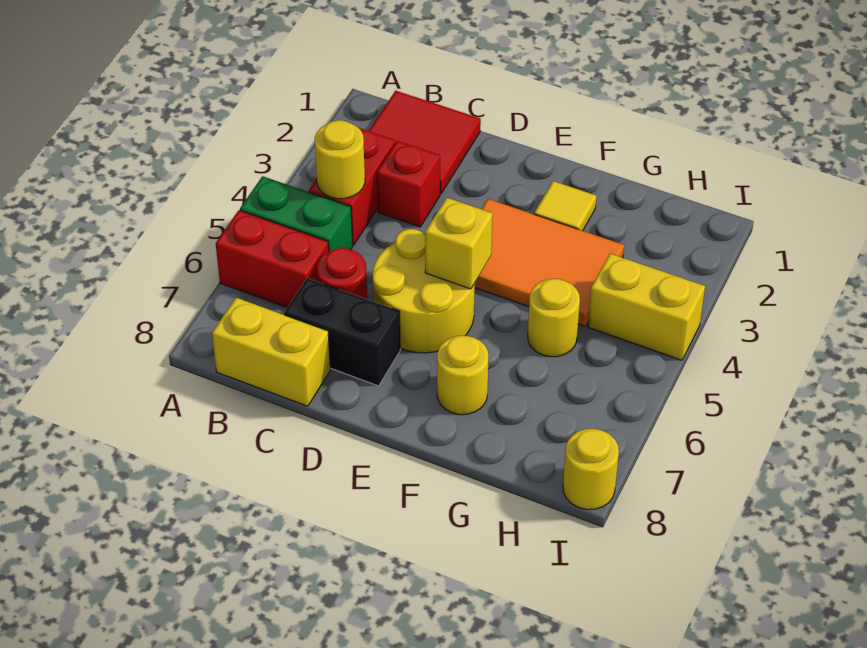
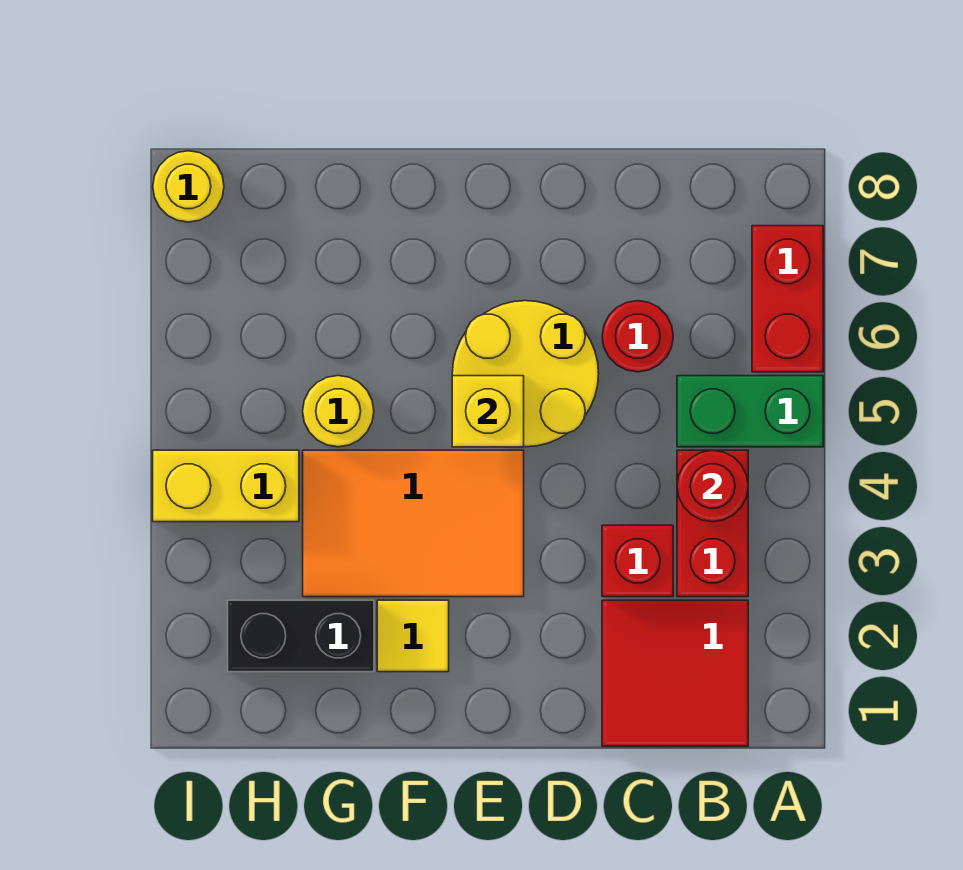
red brick A6:B6 level 1 -> red brick A6:A7 level 1
yellow round brick B4 level 2 -> red round brick B4 level 2
yellow brick B8:C8 level 1 -> none
black brick C7:D7 level 1 -> black brick G2:H2 level 1
yellow round brick F7 level 1 -> none

